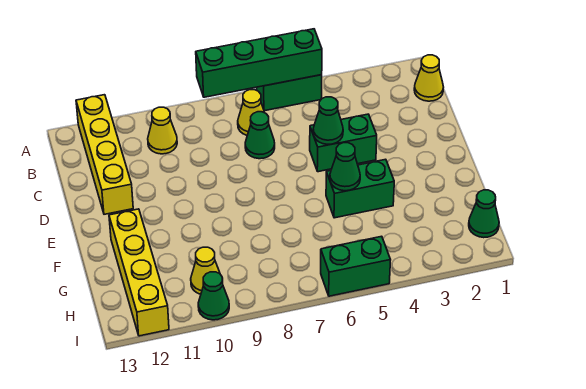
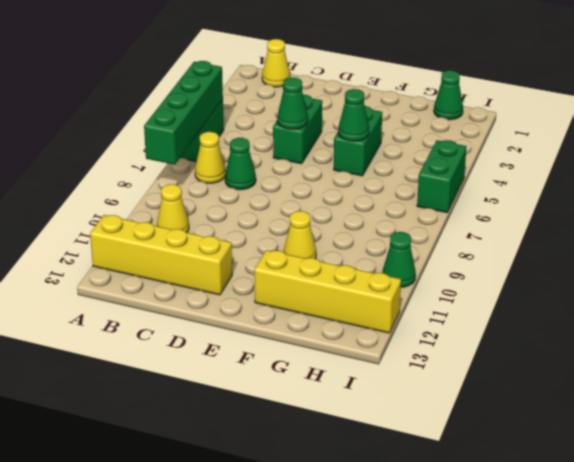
yellow cone H10 level 1 -> yellow cone F10 level 1

